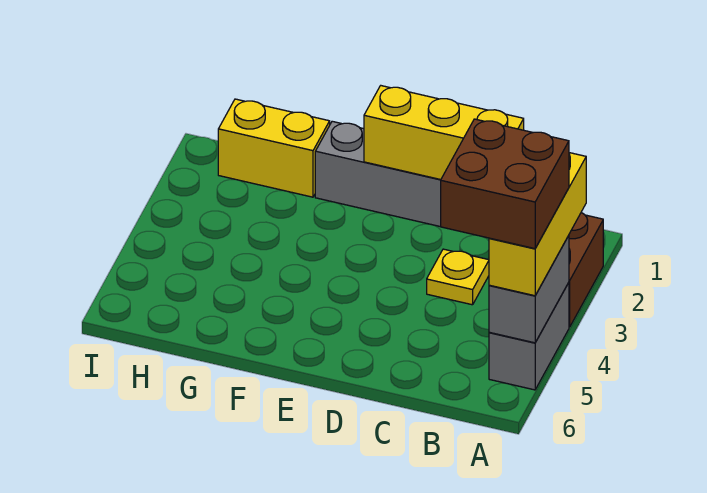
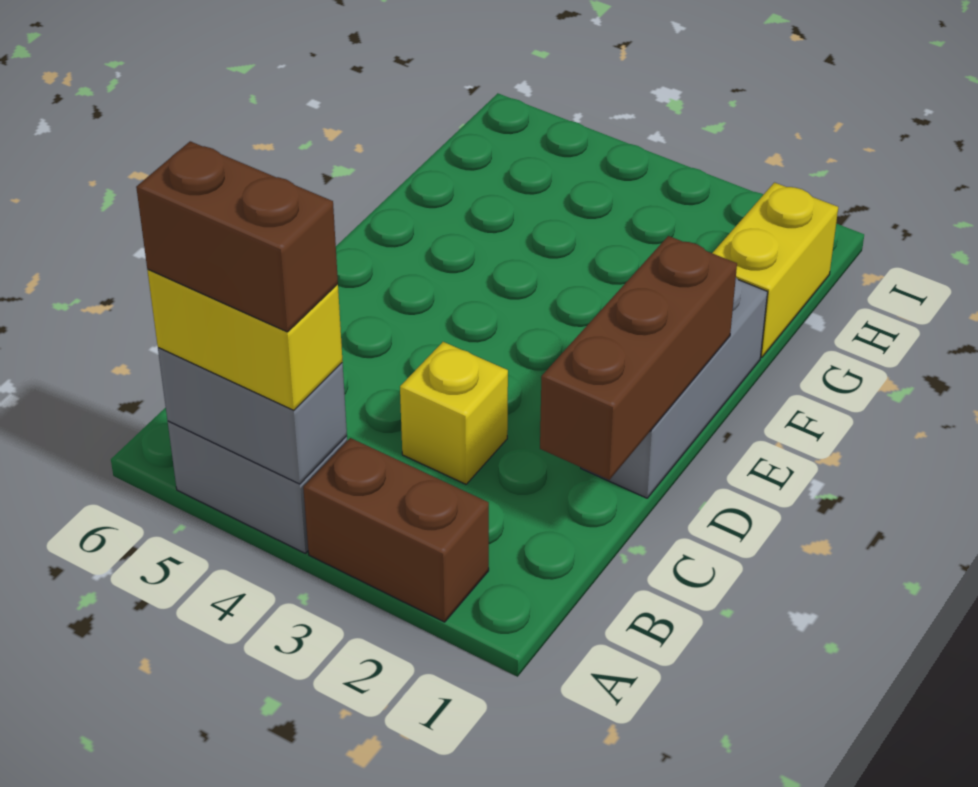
yellow brick A3:A5 level 3 -> yellow brick A4:A5 level 3
brown brick A4:B5 level 4 -> brown brick A4:A5 level 4
yellow brick C1:E1 level 2 -> brown brick C1:E1 level 2
yellow plate C3 level 1 -> yellow brick C3 level 1

